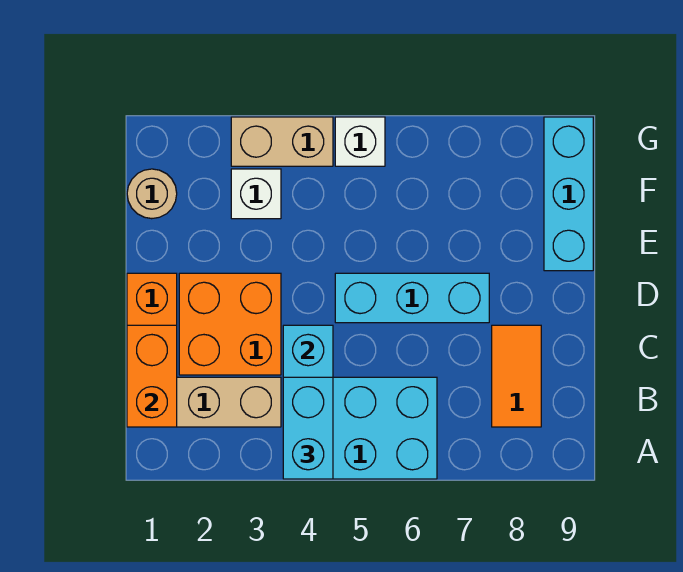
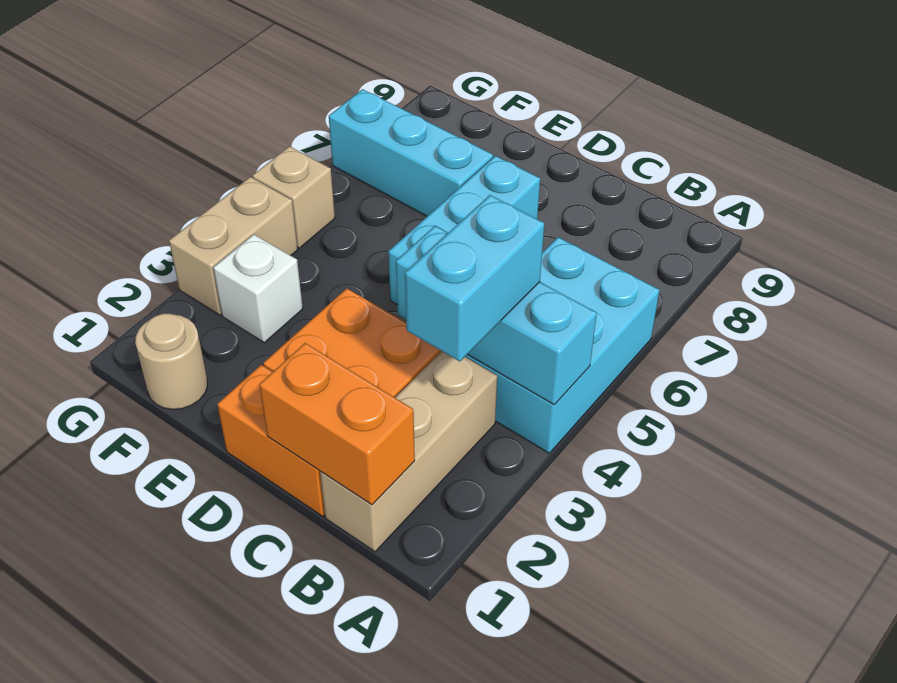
cyan brick A4:B4 level 3 -> cyan brick B3:B4 level 3
orange tile B8:C8 level 1 -> none
cyan brick E9:G9 level 1 -> cyan brick E7:G7 level 1
white brick G5 level 1 -> tan brick G5 level 1

